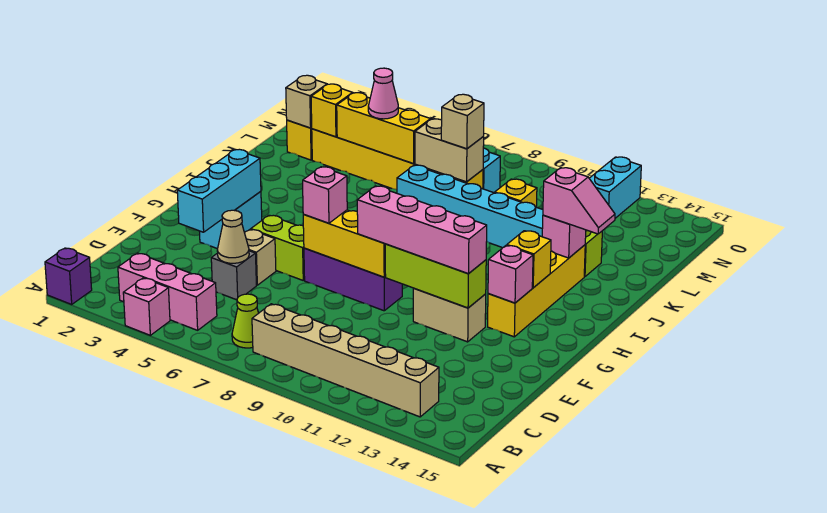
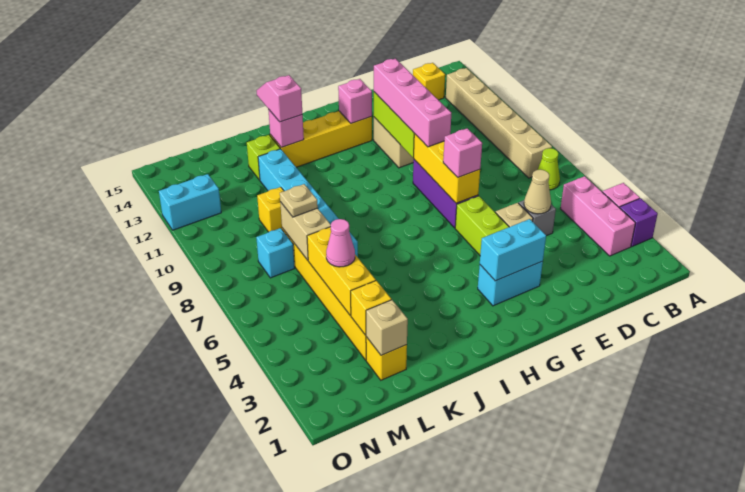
purple brick A1 level 1 -> purple brick A3 level 1
cyan brick E3:G3 level 2 -> cyan brick F3:G3 level 2
yellow brick H13 level 2 -> yellow brick C14 level 1
tan brick L8 level 3 -> tan plate L8 level 3

